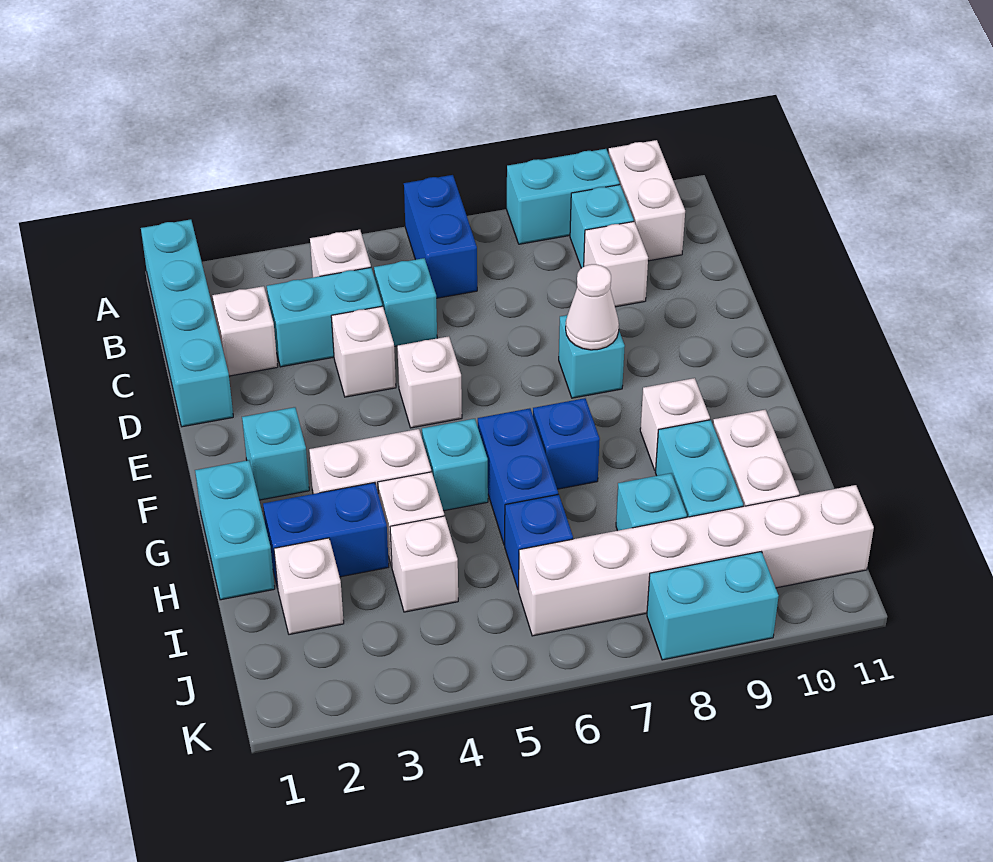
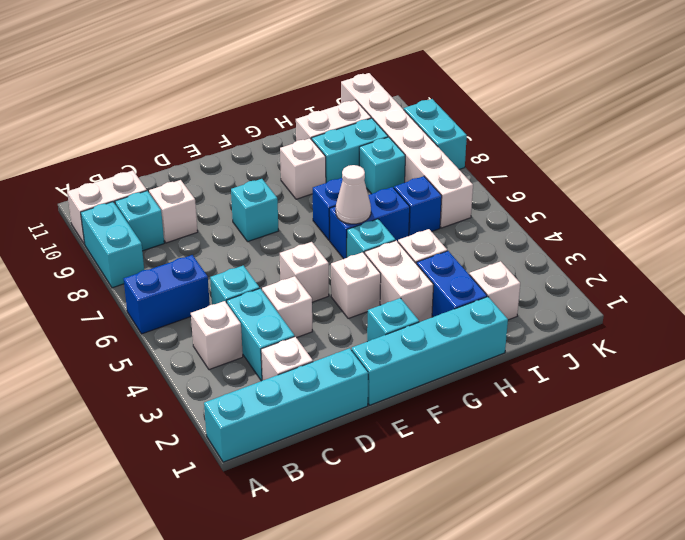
white cone E8 level 2 -> white cone G6 level 2
cyan brick G1:H1 level 1 -> cyan brick E1:H1 level 1
white brick I4 level 1 -> white brick F4 level 1

